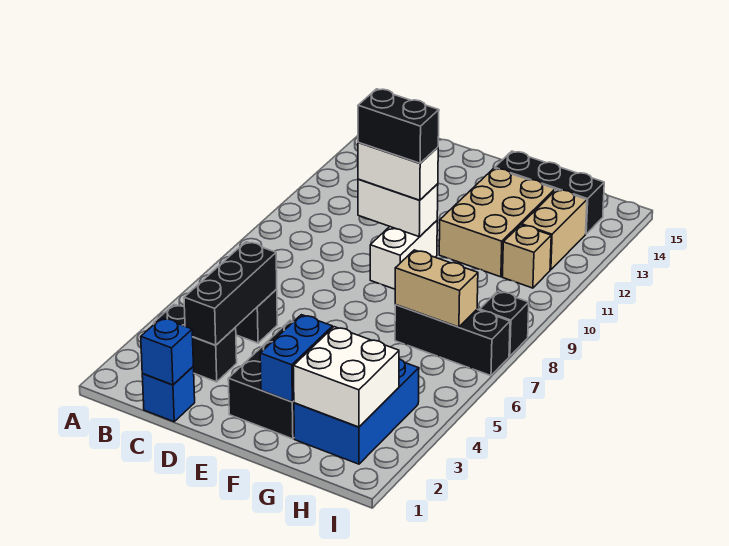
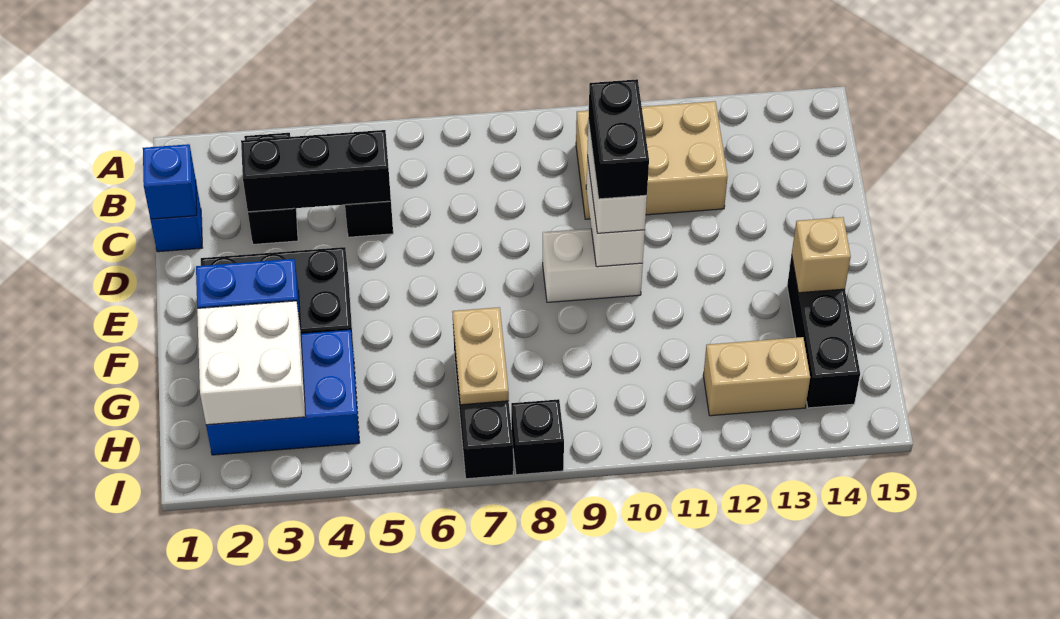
tan brick F11:G13 level 1 -> tan brick B10:C12 level 1
tan brick G7:H7 level 2 -> tan plate G7:H7 level 2
tan brick H11 level 1 -> tan brick F14 level 2

